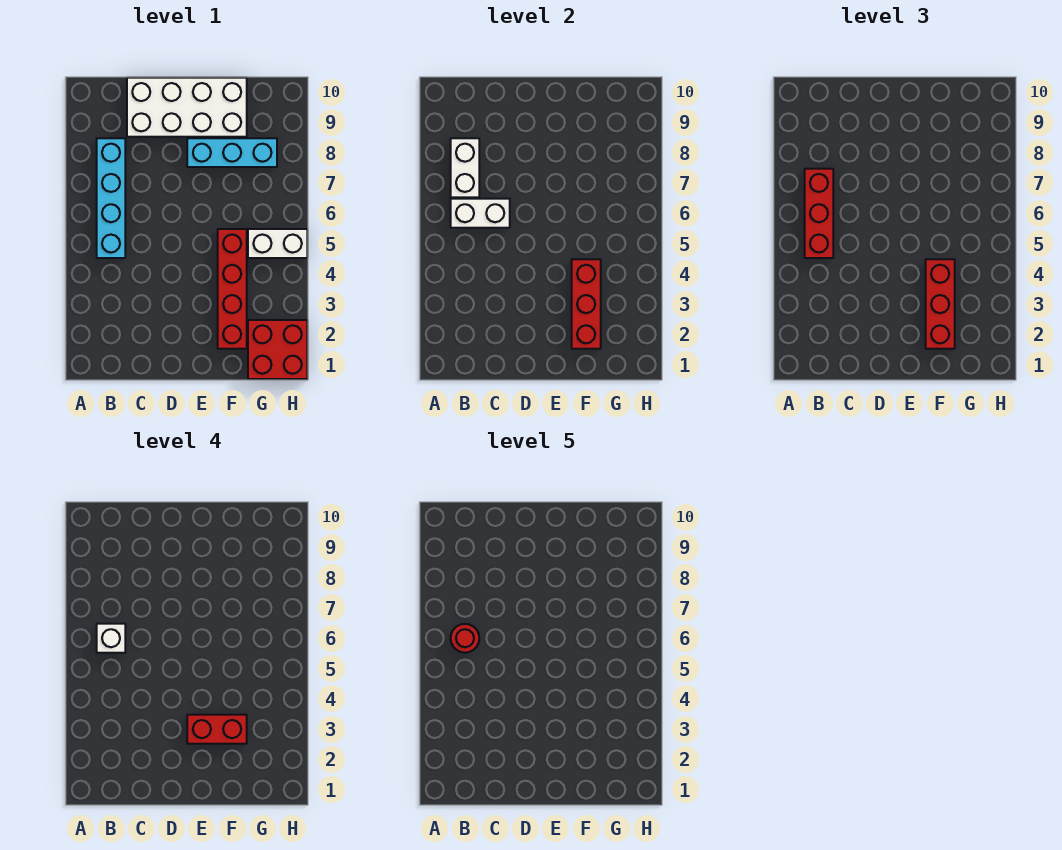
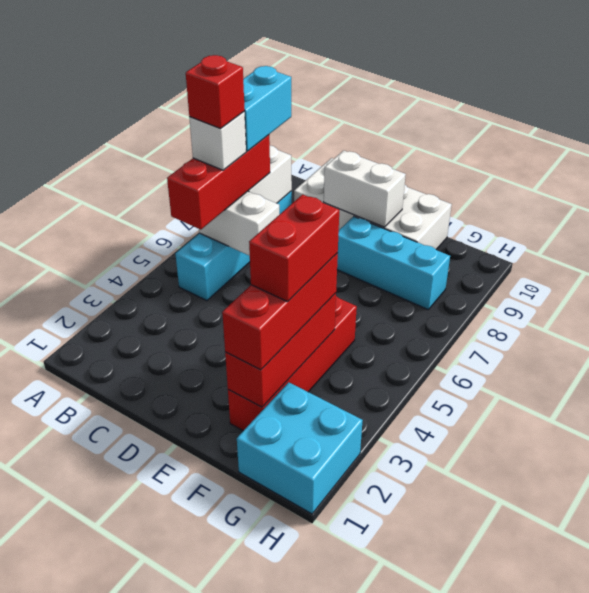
red round brick B6 level 5 -> red brick B6 level 5
none -> cyan brick B7:B8 level 4
red brick E3:F3 level 4 -> red brick F3:F4 level 4
red brick G1:H2 level 1 -> cyan brick G1:H2 level 1
white brick G5:H5 level 1 -> white brick D9:E9 level 2

